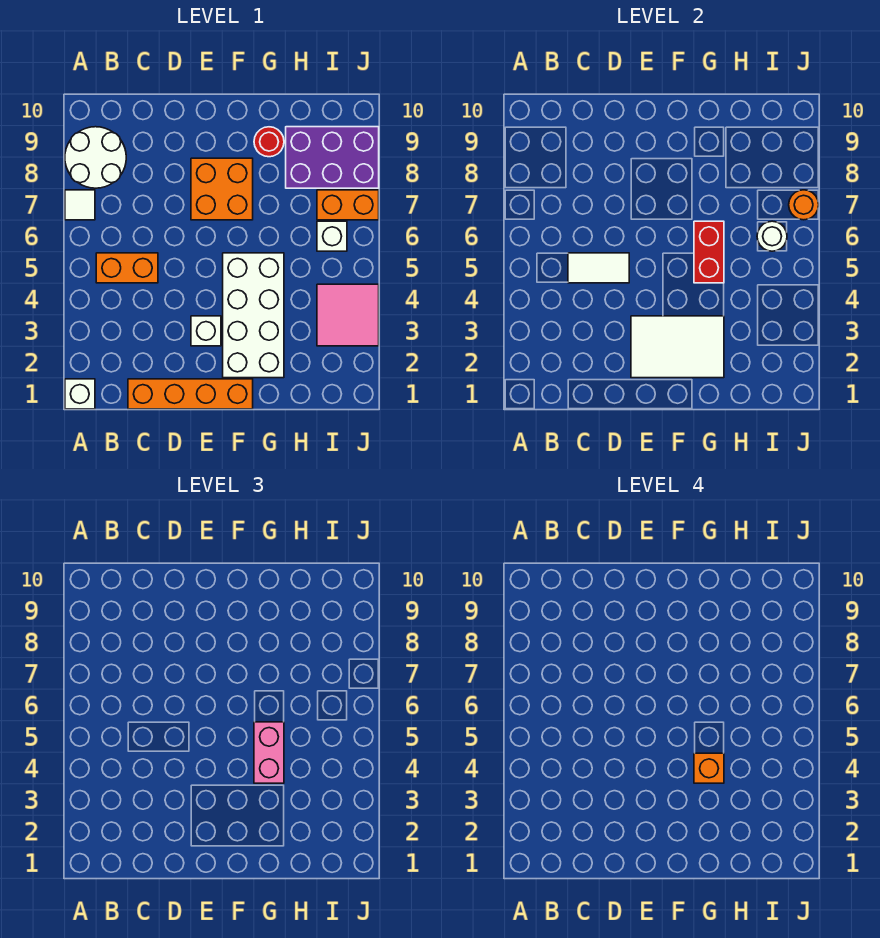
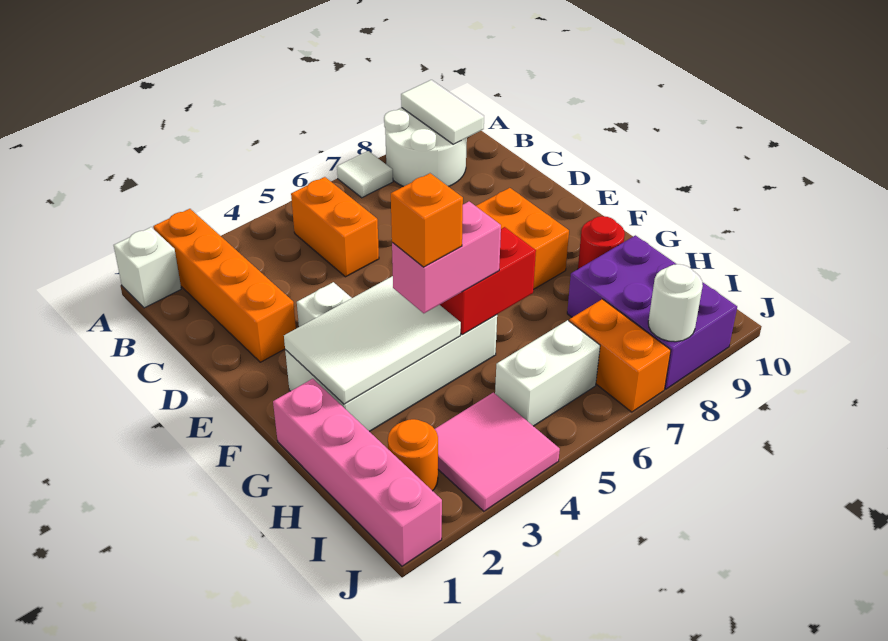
orange brick C1:F1 level 1 -> orange brick A2:D2 level 1
white tile C5:D5 level 2 -> white tile A9:B9 level 2
white tile E2:G3 level 2 -> white tile F2:G4 level 2
none -> pink brick G1:J1 level 1
white brick I6 level 1 -> white brick I5:I6 level 1
white round brick I6 level 2 -> white round brick J8 level 2
orange round brick J7 level 2 -> orange round brick I2 level 1

